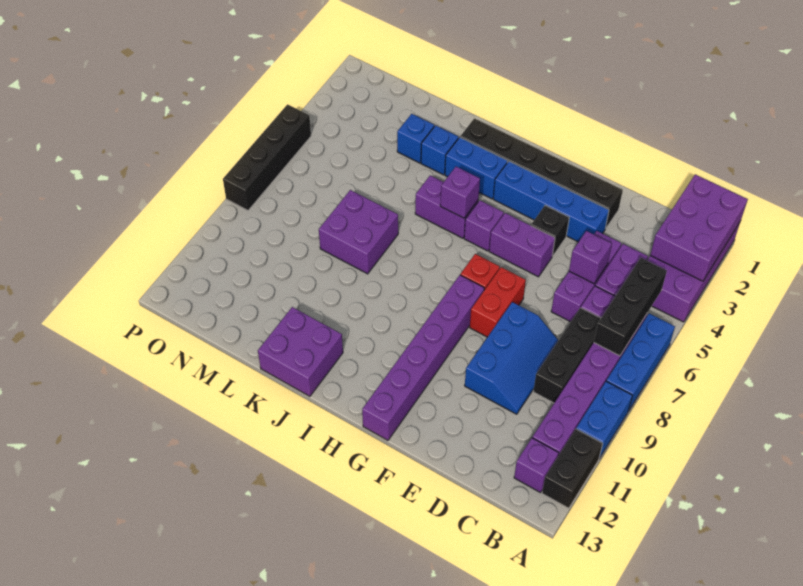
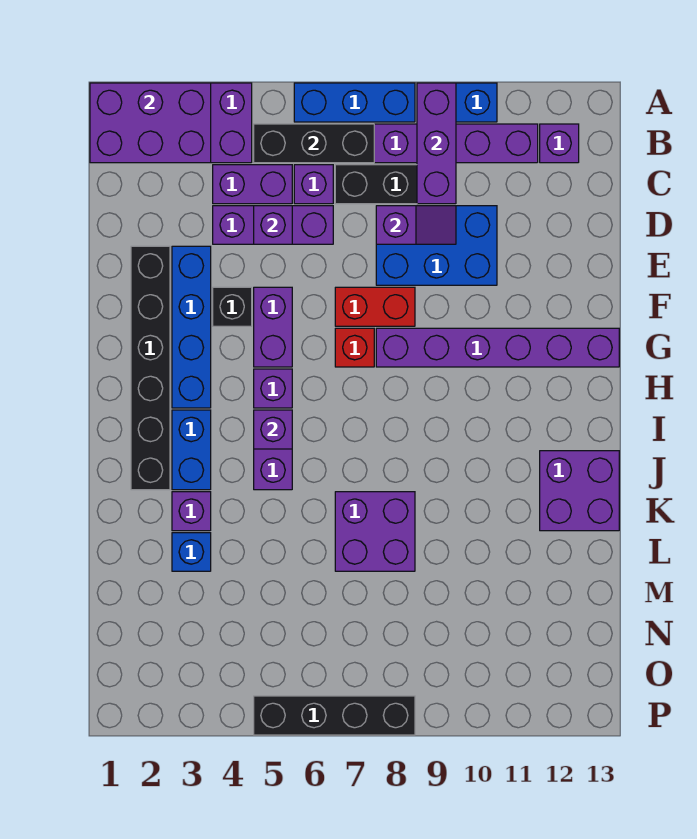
none -> purple brick A9:C9 level 2
black brick A11:A12 level 1 -> none
blue slope D8:E10 level 1 top E -> blue brick D8:E10 level 1
none -> purple slope D8:D9 level 2 top 8
blue brick K3 level 1 -> purple brick K3 level 1

